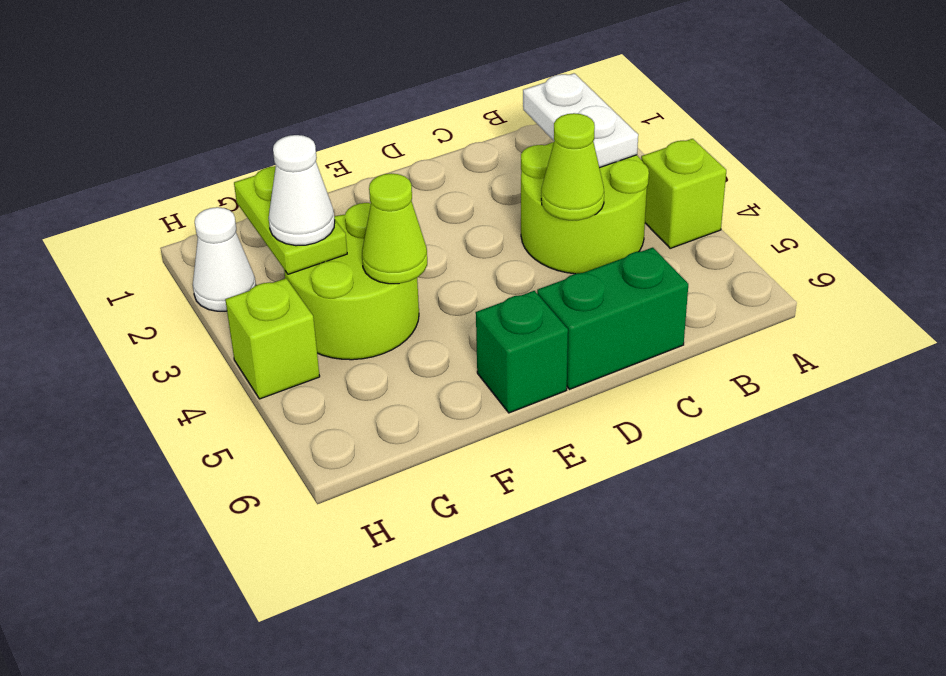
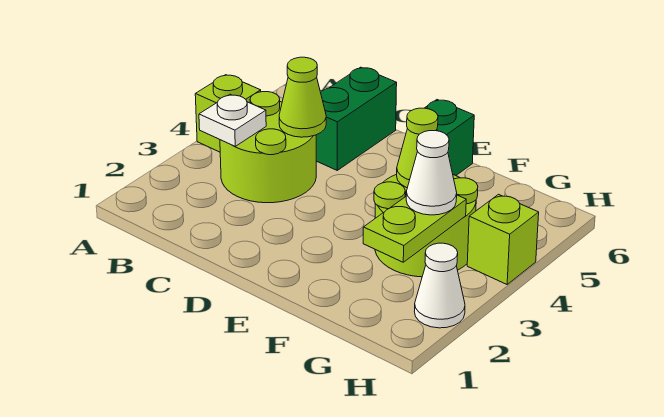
white plate B2:B3 level 2 -> white plate B3 level 2
green brick C6:D6 level 1 -> green brick C5:C6 level 1

